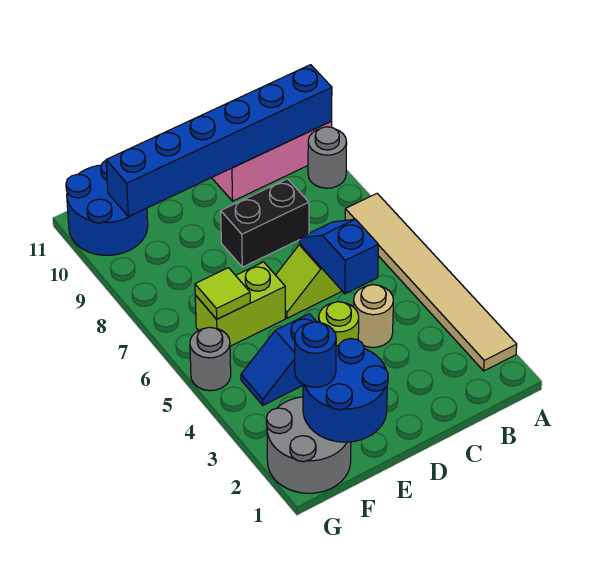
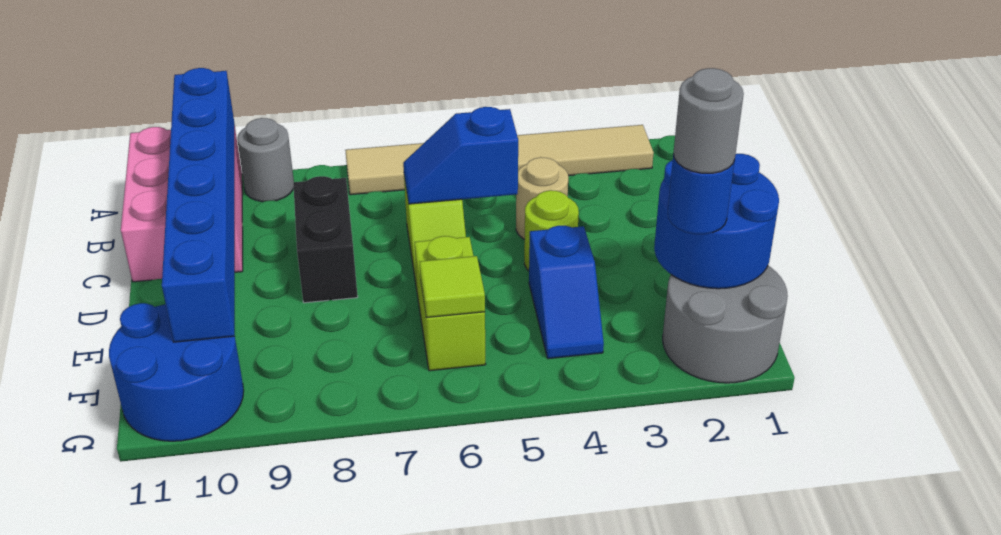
grey round brick G5 level 1 -> grey round brick F2 level 4

